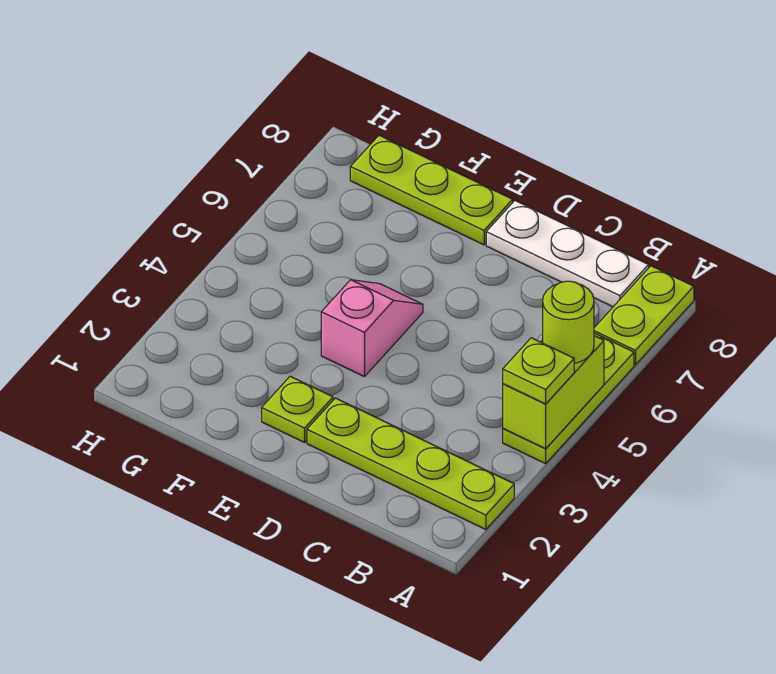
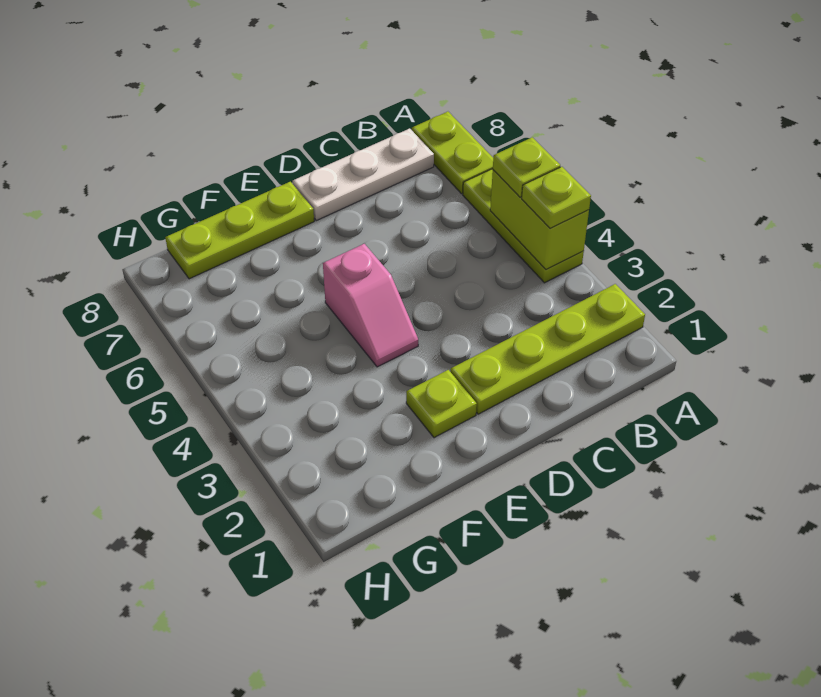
lime round brick A5 level 3 -> lime plate A5 level 3
pink slope E4:E5 level 1 top 4 -> pink slope E4:E5 level 1 top 5

